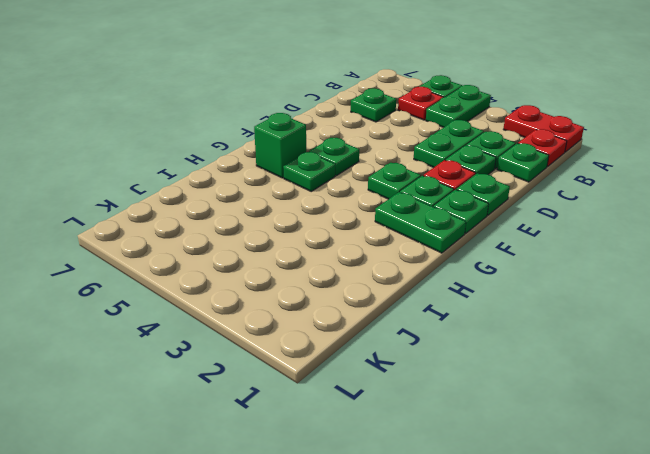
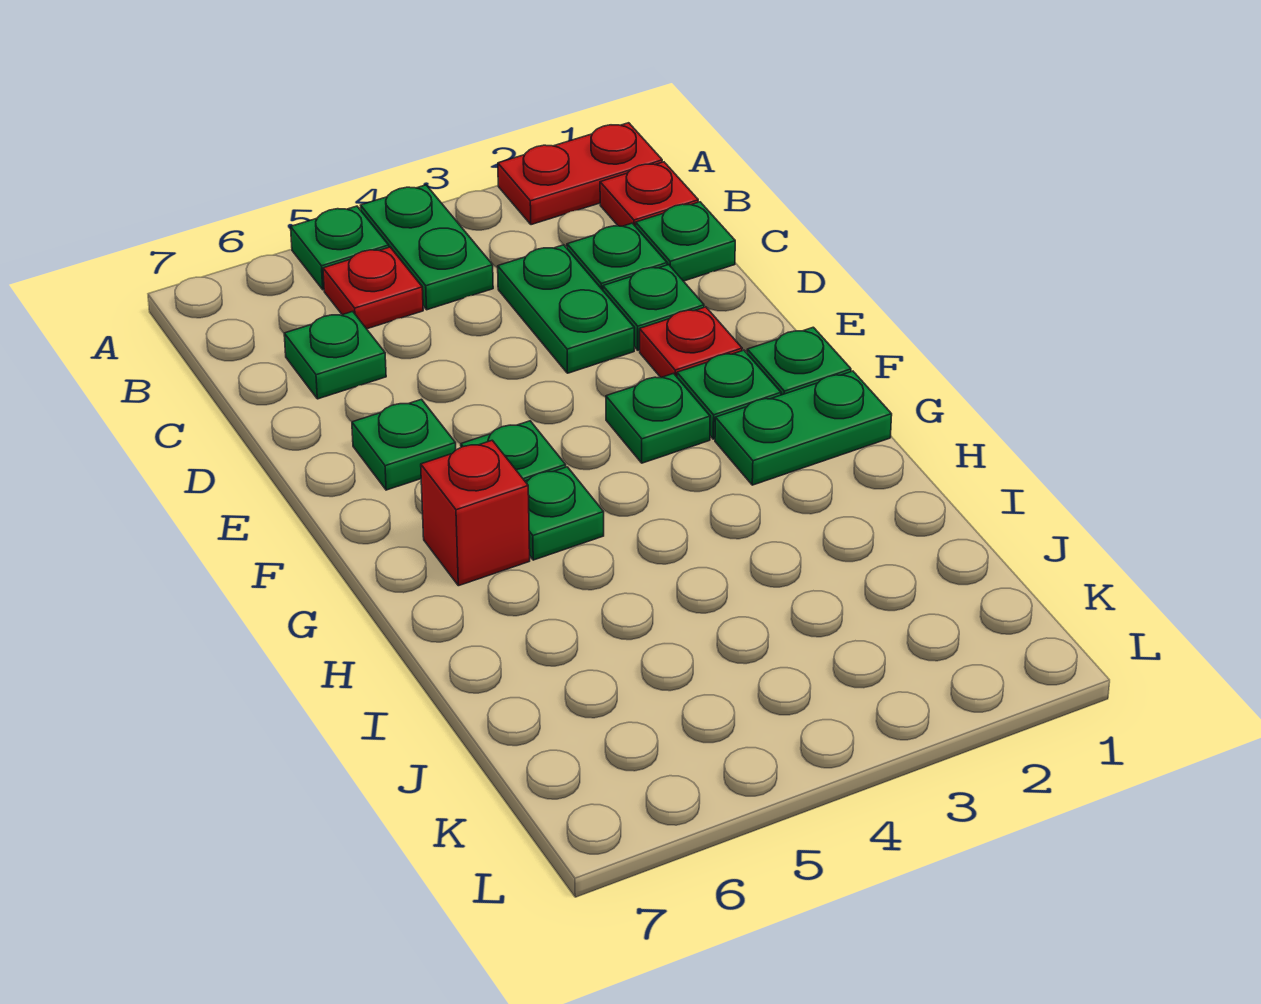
green plate E1 level 1 -> green plate E6 level 1
green brick G6 level 1 -> red brick G6 level 1

